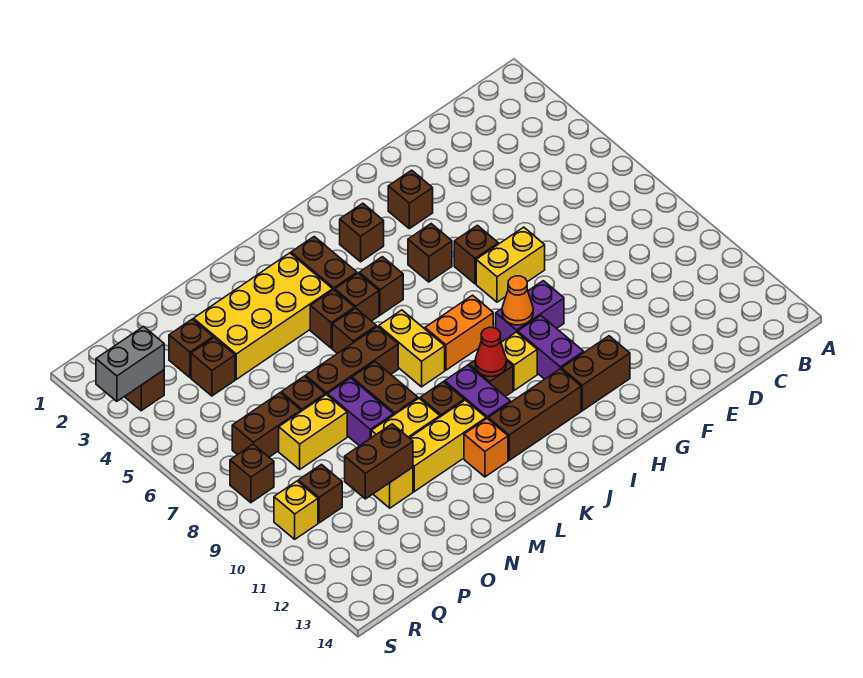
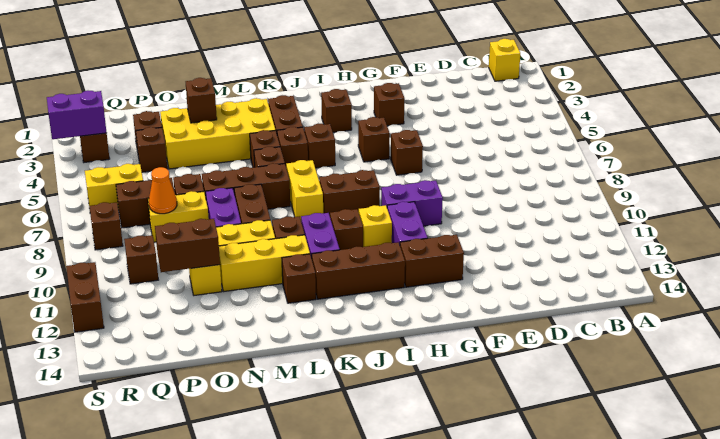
yellow brick F7:G7 level 1 -> yellow brick Q6:R6 level 1
orange cone H9 level 2 -> orange cone P8 level 2
orange brick I8:J8 level 1 -> brown brick I8:J8 level 1
red cone J10 level 2 -> none
orange brick L12 level 1 -> brown brick L12 level 1
none -> brown brick N3 level 2
grey brick R3:S3 level 2 -> purple brick R3:S3 level 2
yellow brick R10 level 1 -> yellow brick B1 level 1
none -> brown brick S11:S12 level 1

